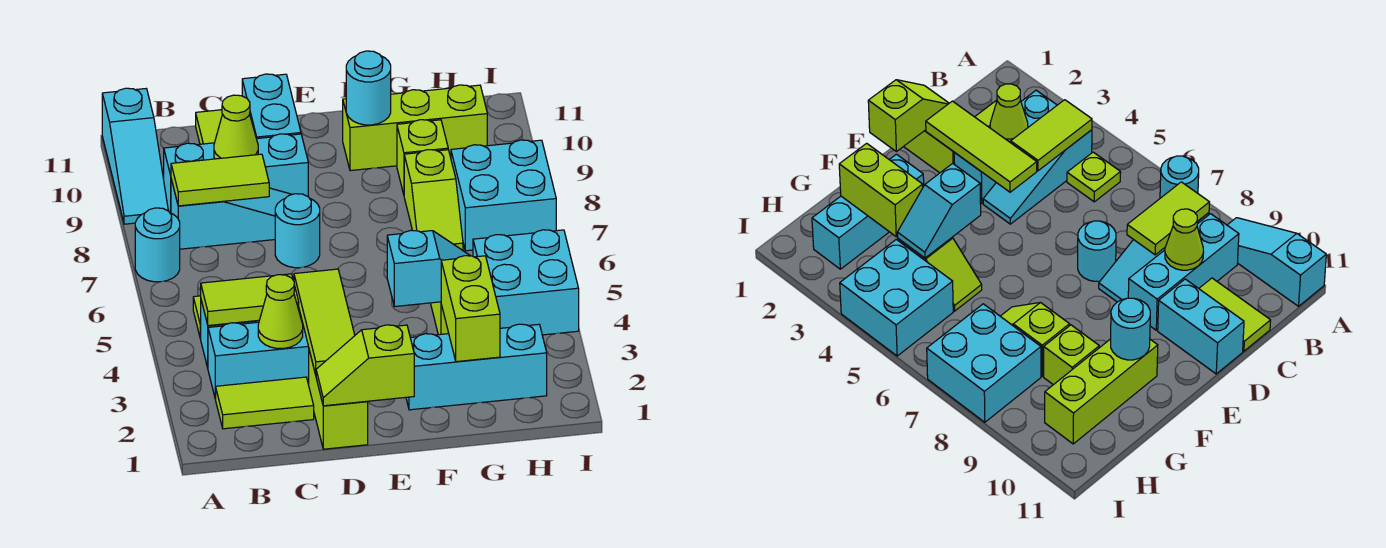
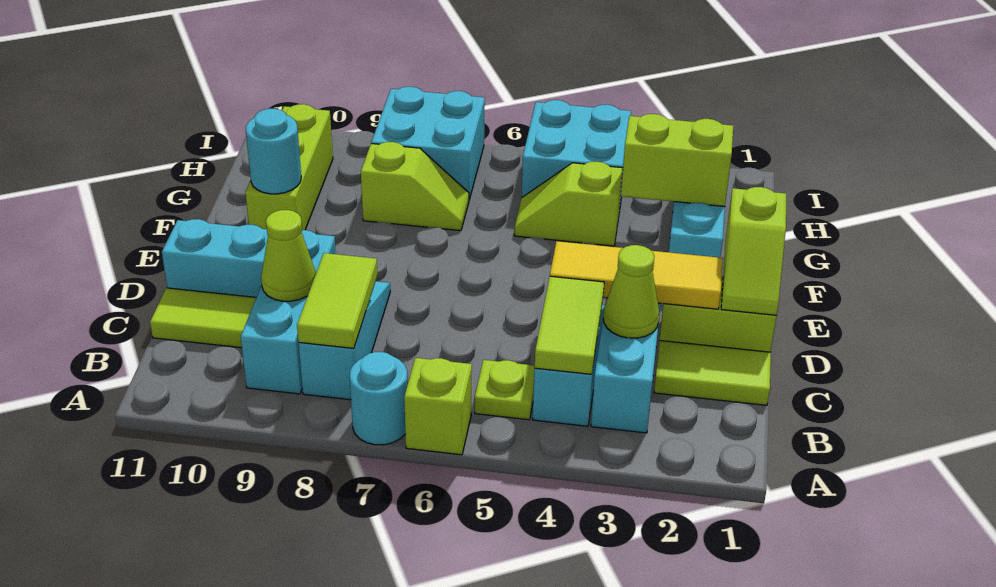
cyan slope A9:A11 level 1 top 11 -> none
lime tile B2:C2 level 1 -> lime tile C1:C2 level 1
lime tile D2:D4 level 2 -> yellow tile D2:D4 level 2
cyan round brick D7 level 1 -> none
cyan slope F4:G4 level 2 top F -> none
lime brick G9 level 1 -> lime brick A6 level 1

